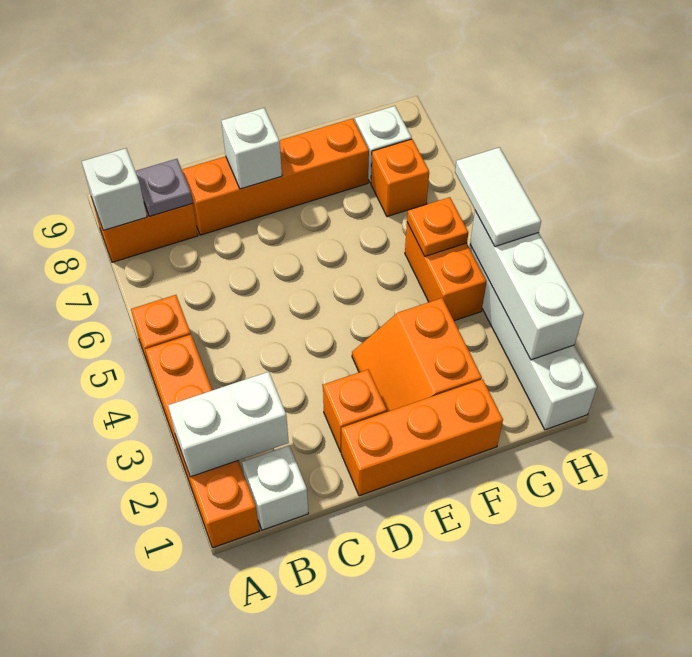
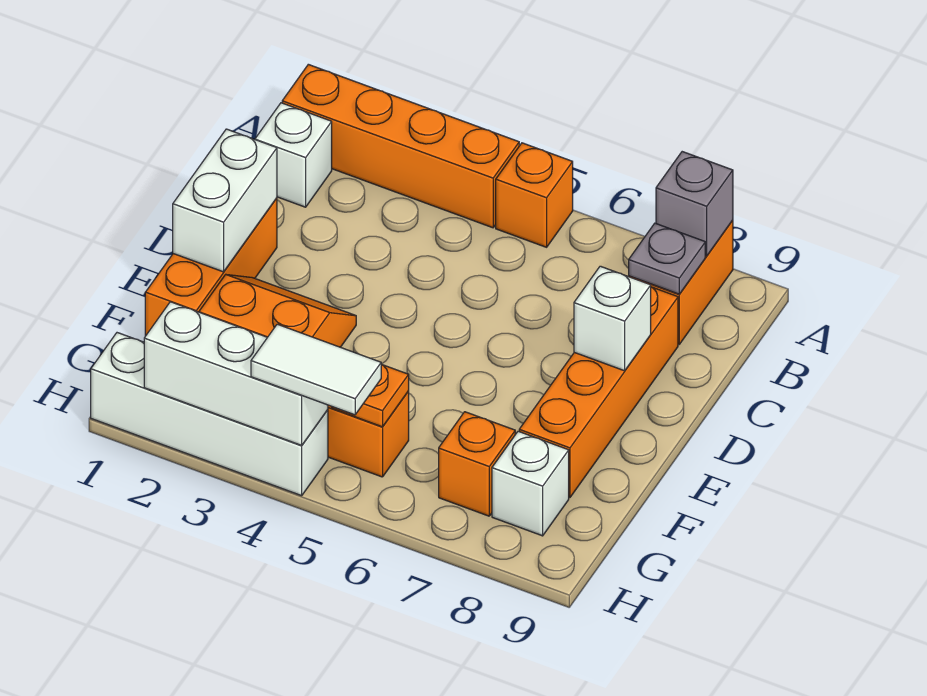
white brick A2:B2 level 2 -> white brick D1:E1 level 2
white brick A8 level 2 -> grey brick A8 level 2
orange brick D2 level 1 -> none

